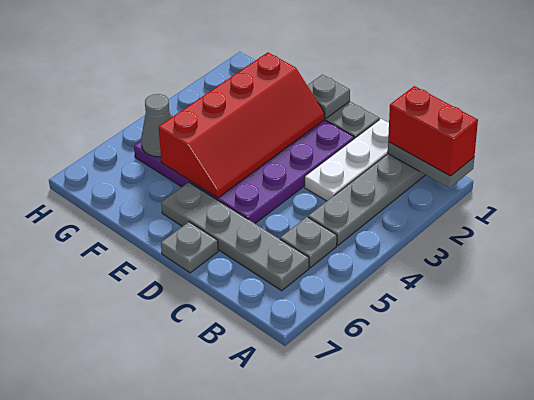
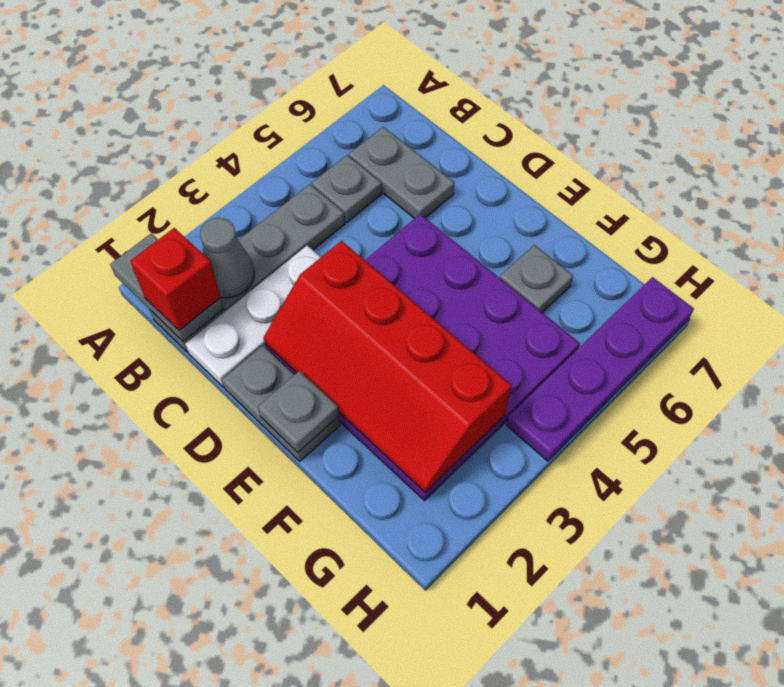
red brick A1:B1 level 3 -> red brick B1 level 3
grey plate B6:E6 level 1 -> grey plate B6:C6 level 1
grey plate D7 level 1 -> grey plate F6 level 1
red slope E2:F5 level 2 top F -> red slope D2:G3 level 2 top 3
grey cone G5 level 2 -> grey cone B2 level 2
none -> purple plate H4:H7 level 1

